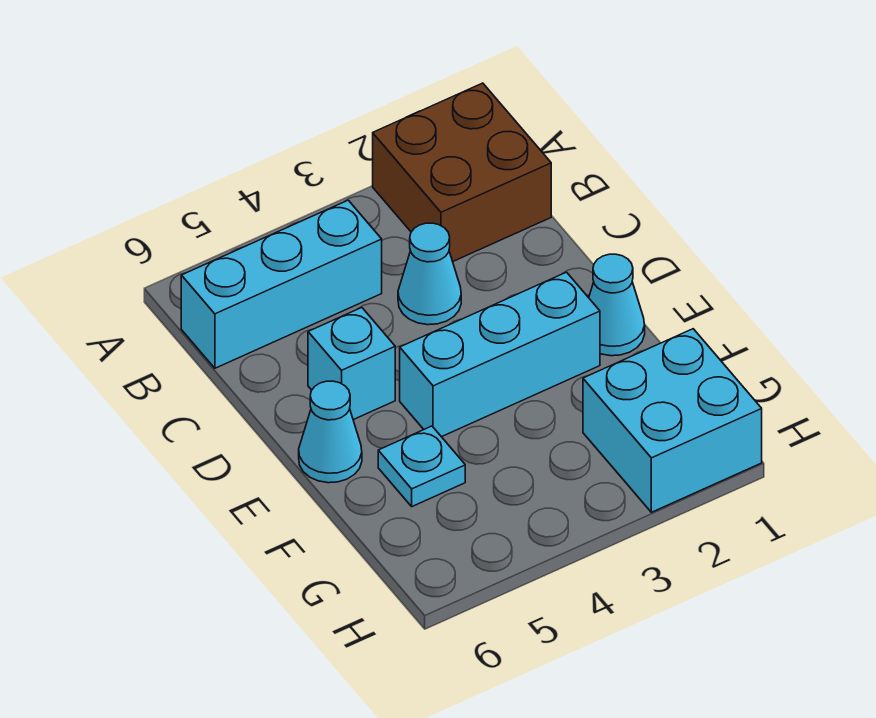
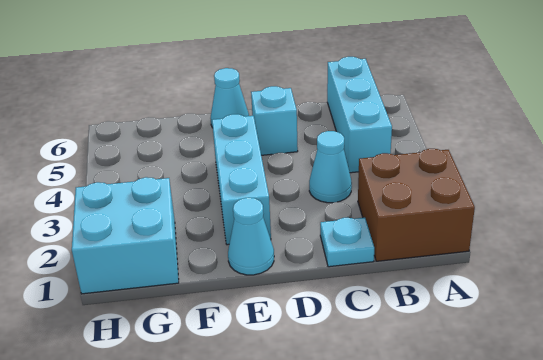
cyan plate F5 level 1 -> cyan plate C1 level 1

